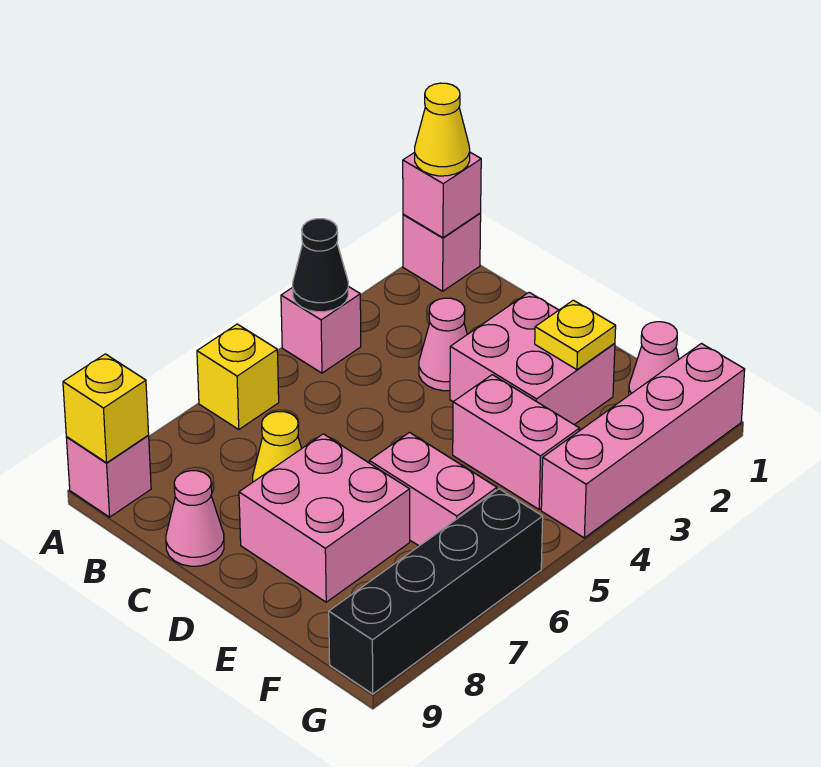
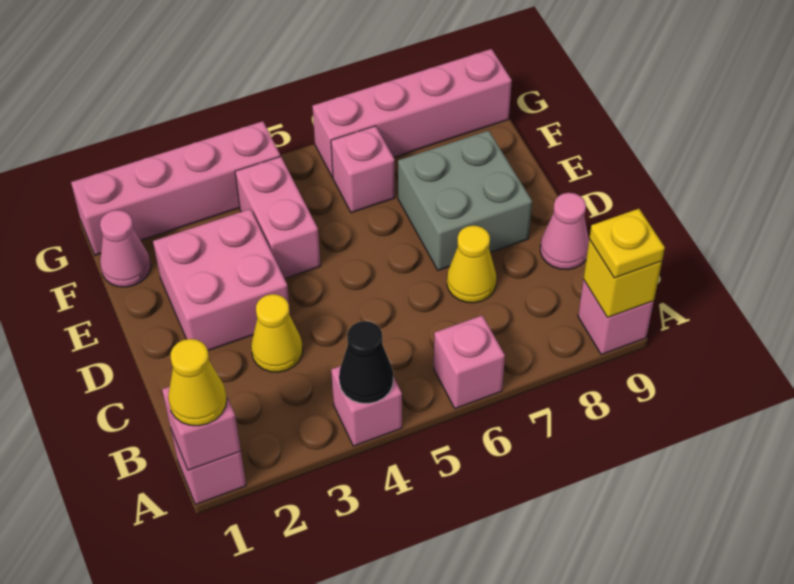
yellow brick A6 level 1 -> pink brick A6 level 1
pink cone C3 level 1 -> yellow cone C3 level 1
pink brick D7:E8 level 1 -> grey brick D7:E8 level 1
yellow plate E2 level 2 -> yellow plate A9 level 3
pink brick E6:F6 level 1 -> pink brick F6 level 1
black brick G6:G9 level 1 -> pink brick G6:G9 level 1

